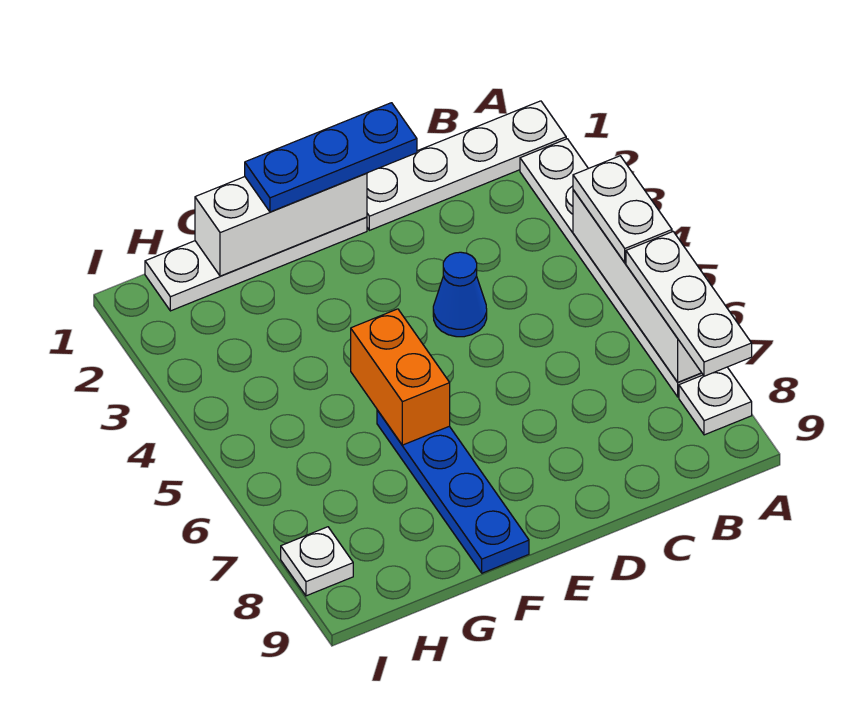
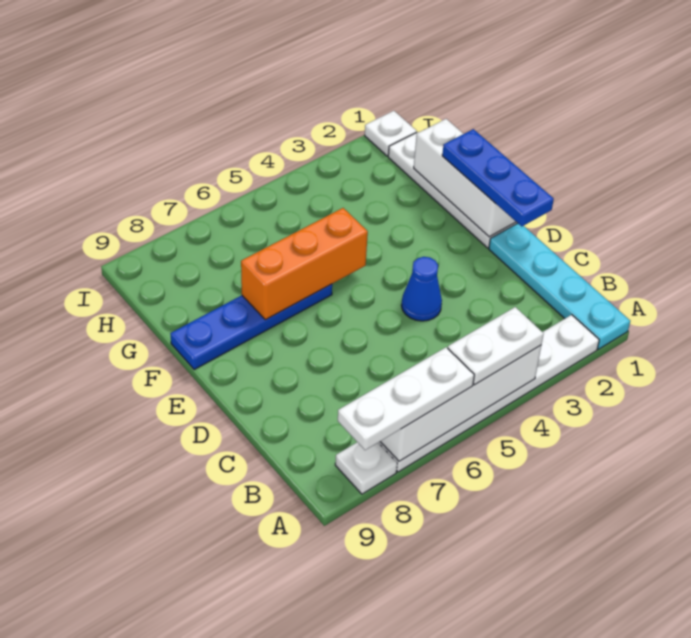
white plate A1:D1 level 1 -> cyan plate A1:D1 level 1
orange brick F5:F6 level 2 -> orange brick F5:F7 level 2
white plate I8 level 1 -> white plate I1 level 1

